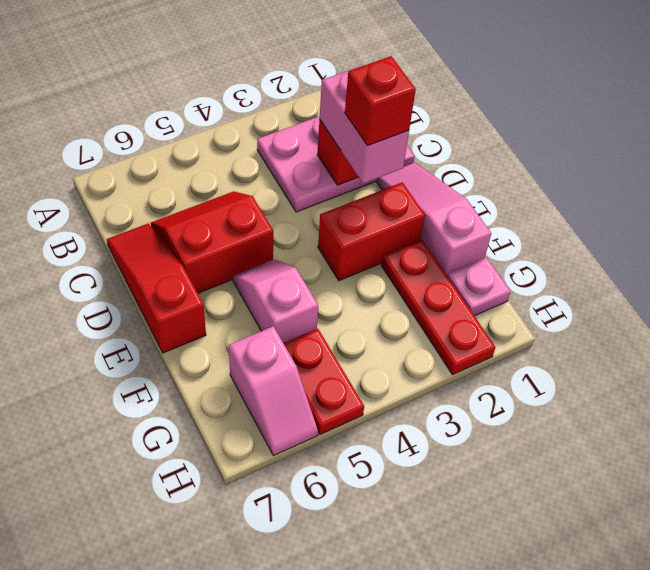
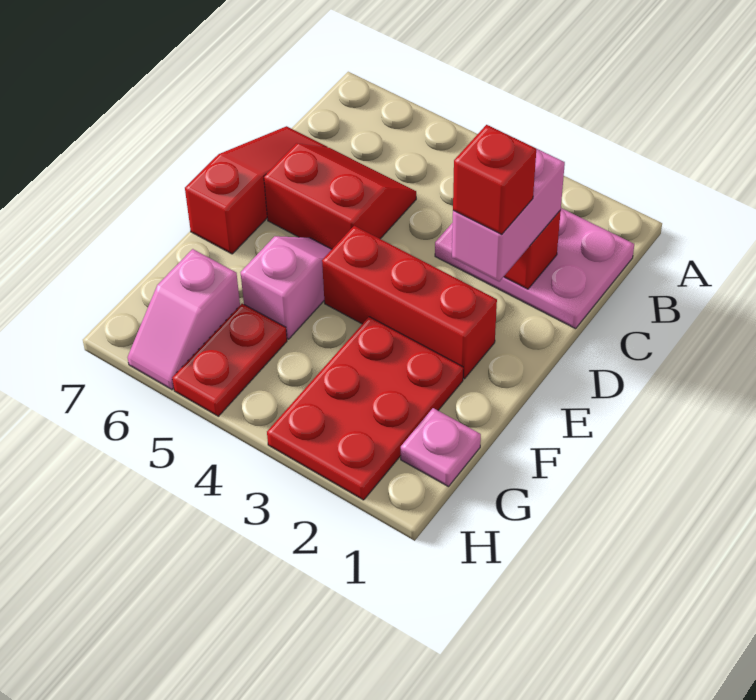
pink slope D1:F1 level 1 top F -> none
red brick E2:E3 level 1 -> red brick E2:E4 level 1
red plate F2:H2 level 1 -> red plate F2:H3 level 1

